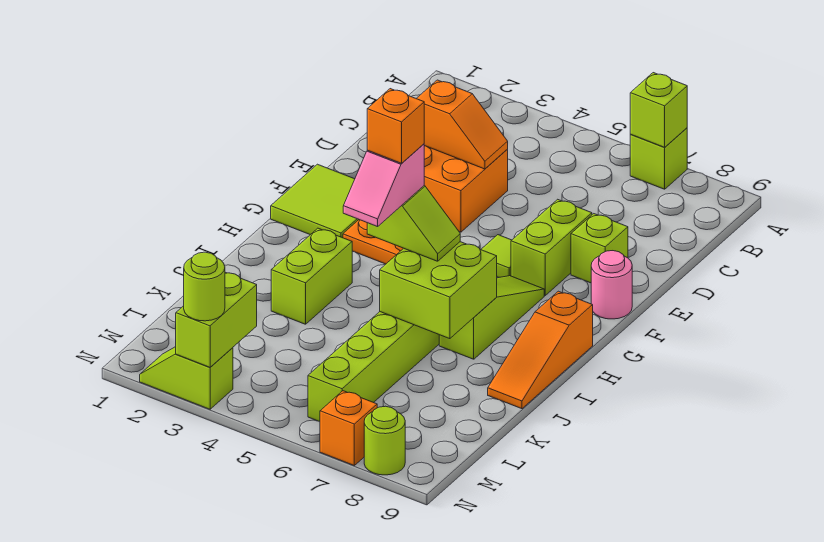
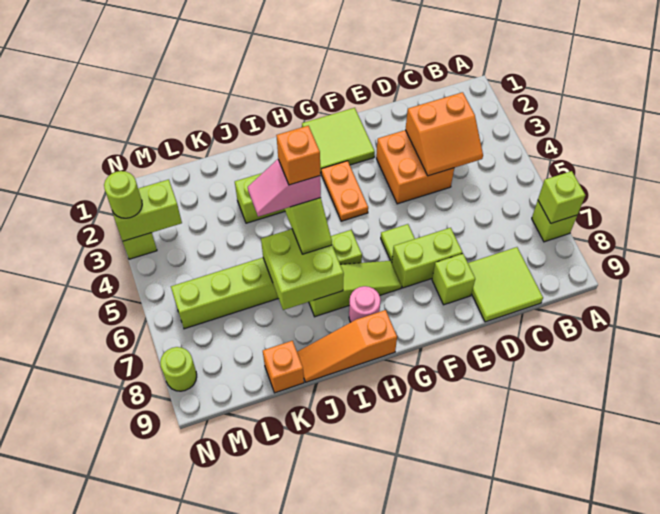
none -> lime tile C8:D9 level 1
orange slope D3:D4 level 2 top 3 -> orange slope C3:D4 level 2 top 3
pink round brick F9 level 1 -> pink round brick H8 level 1
orange brick N7 level 1 -> orange brick K9 level 1

